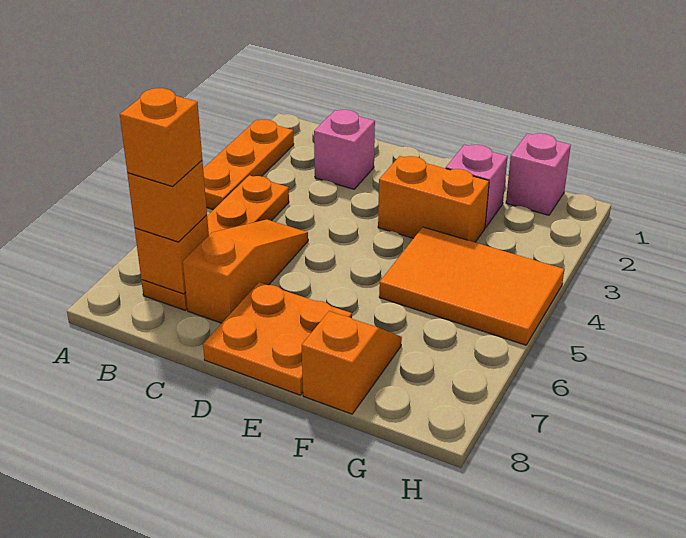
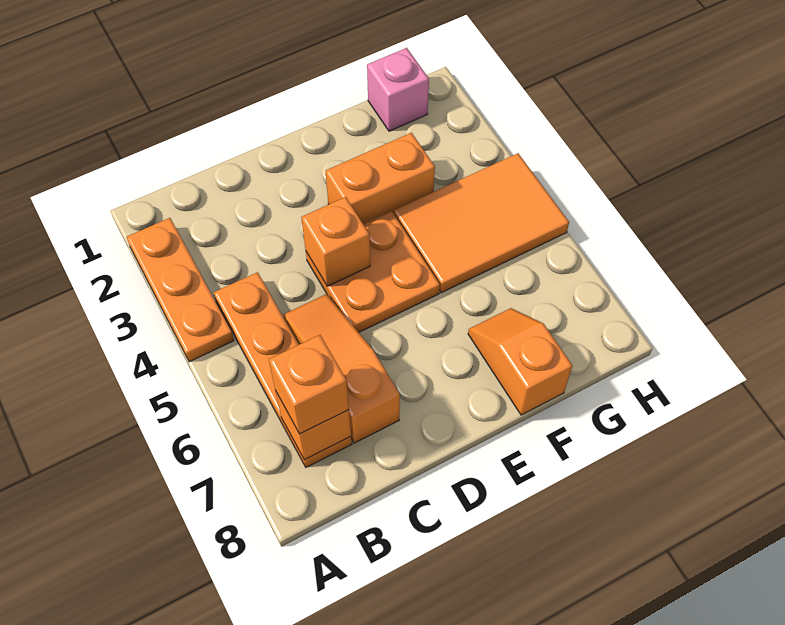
orange brick B7 level 4 -> orange brick D4 level 2
pink brick C2 level 1 -> none
orange plate D7:E8 level 1 -> orange plate D4:E5 level 1
pink brick F2 level 1 -> none

